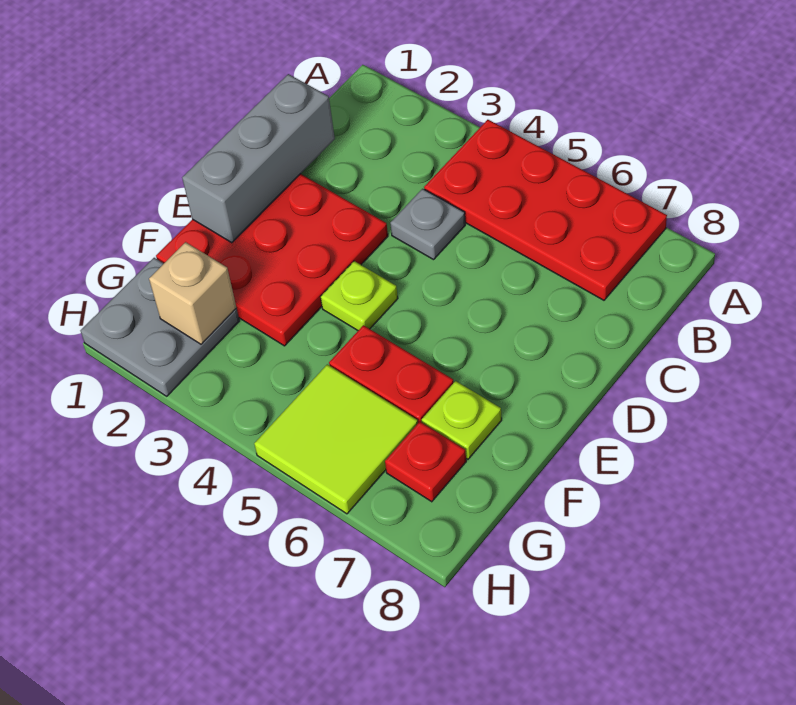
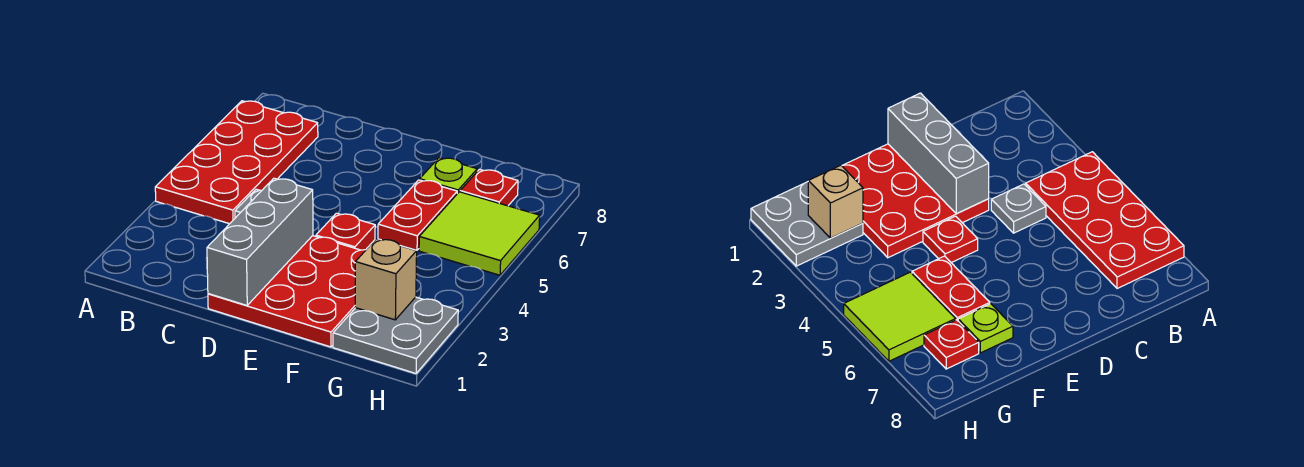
grey brick C1:E1 level 2 -> grey brick D1:D3 level 2
lime plate E4 level 1 -> red plate E4 level 1

